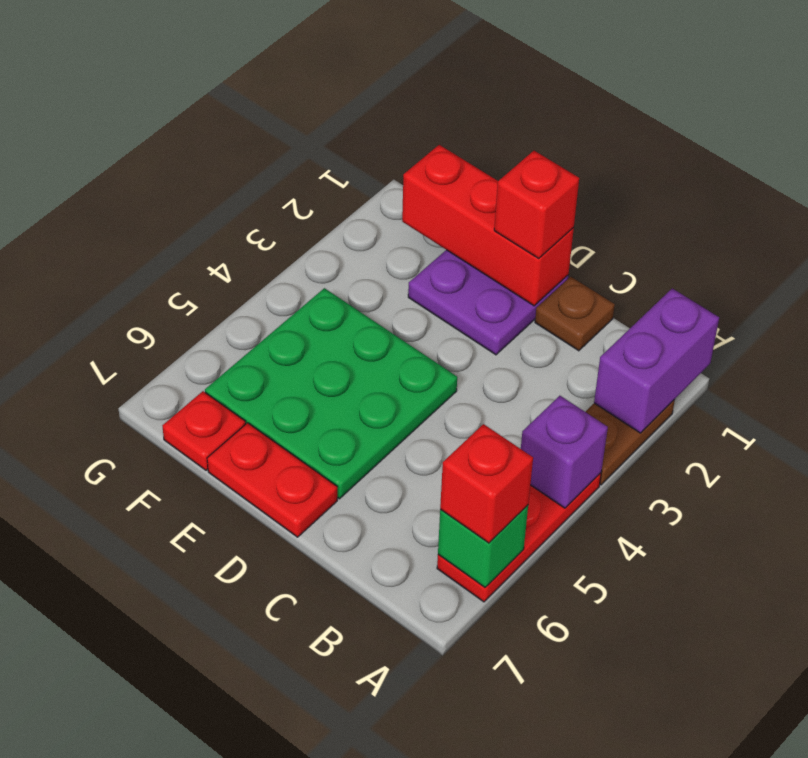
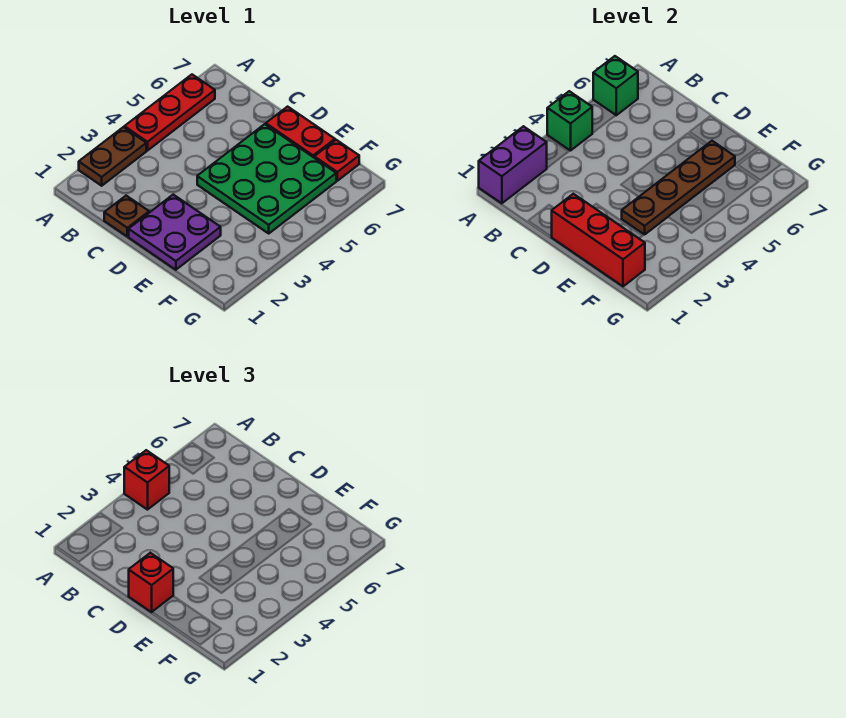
purple brick A4 level 2 -> green brick A4 level 2
red brick A6 level 3 -> red brick A4 level 3
none -> brown plate E3:E6 level 2

